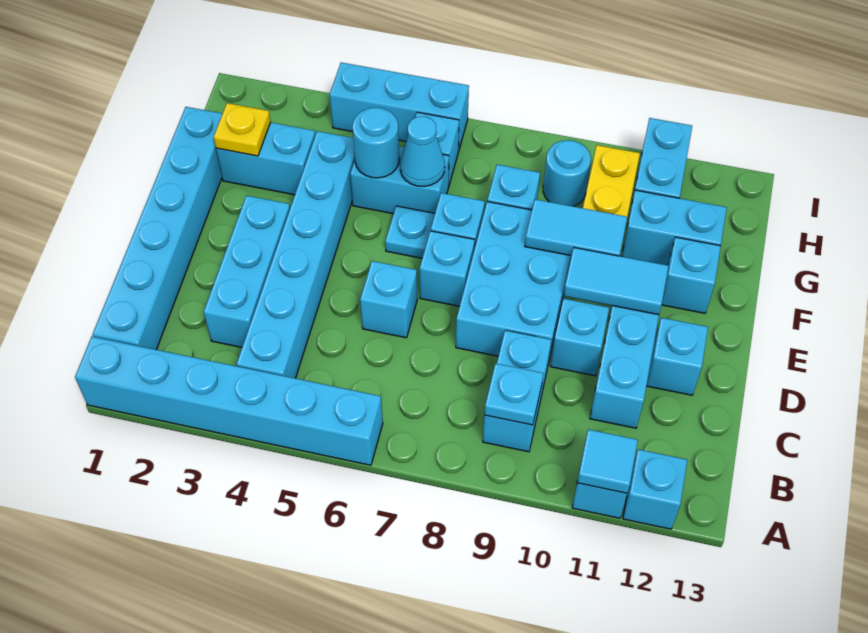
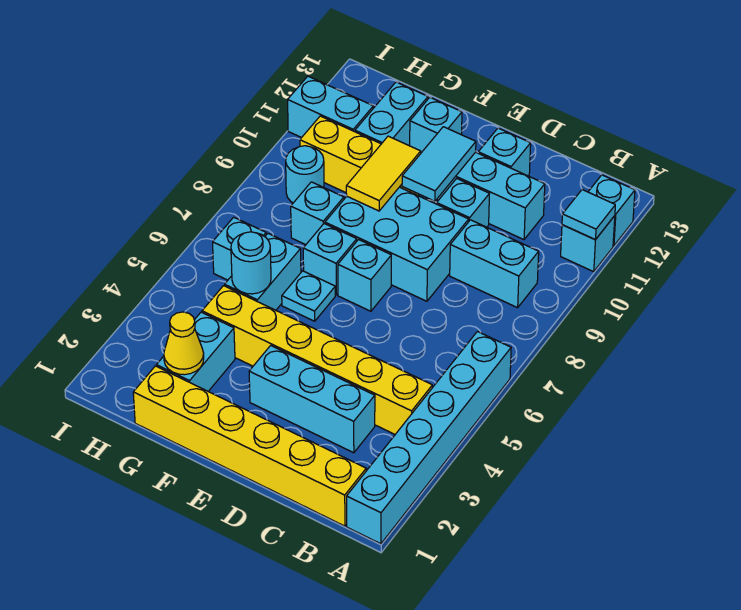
cyan brick B1:G1 level 1 -> yellow brick B1:G1 level 1
cyan brick B4:G4 level 1 -> yellow brick B4:G4 level 1
cyan plate B9 level 2 -> none
cyan brick D6 level 1 -> none
cyan tile F9:F10 level 2 -> yellow tile F9:F10 level 2
yellow plate G2 level 2 -> yellow cone G2 level 2
cyan cone G6 level 2 -> none
cyan brick I4:I6 level 1 -> none

